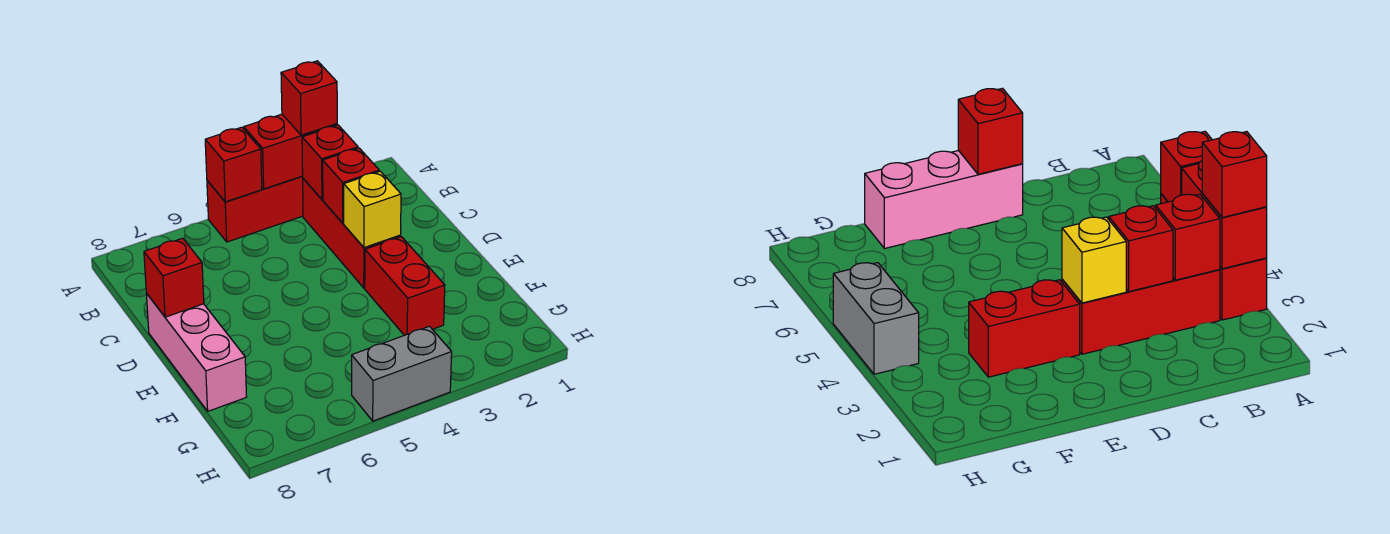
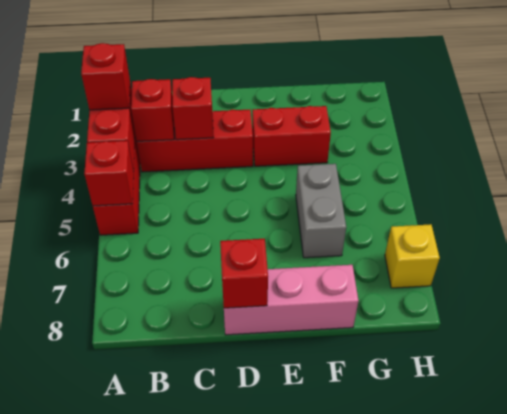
yellow brick D3 level 2 -> yellow brick H7 level 1
grey brick H4:H5 level 1 -> grey brick F5:F6 level 1

